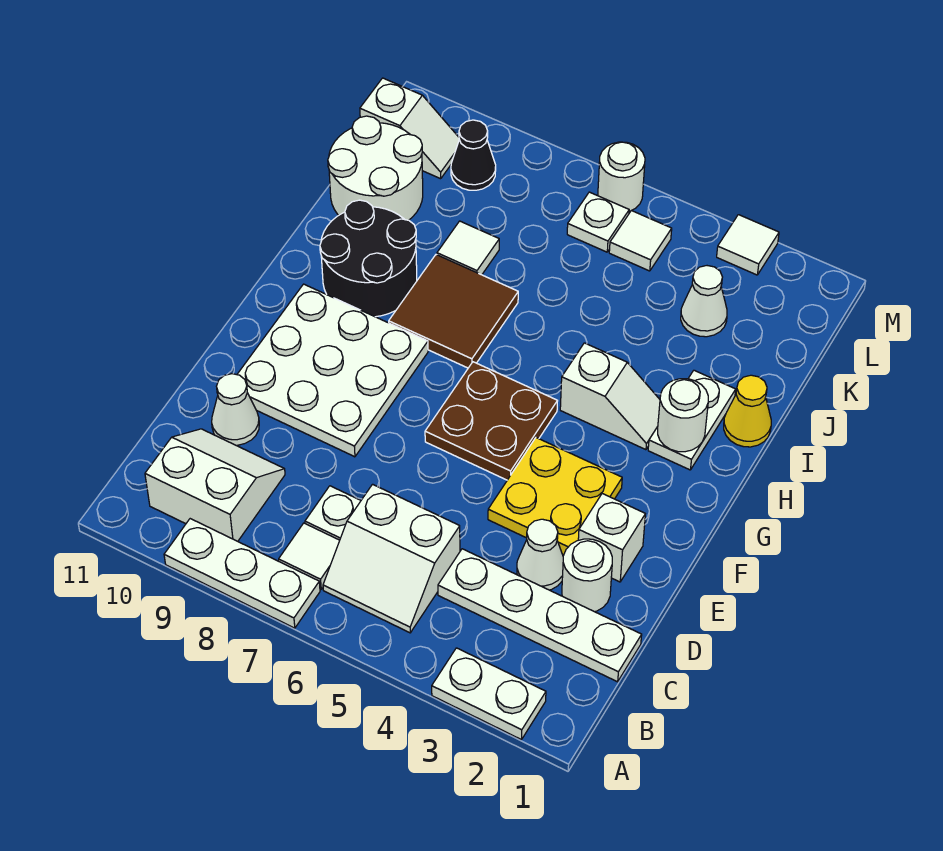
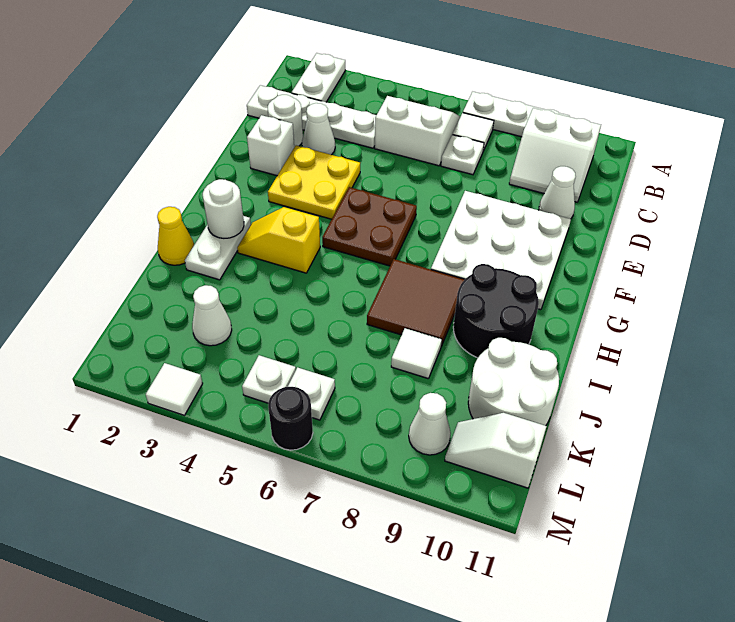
white plate A2:A3 level 1 -> white plate A2:B2 level 1
white slope H3:H4 level 1 top 4 -> yellow slope H3:H4 level 1 top 4
white tile L5 level 1 -> white plate L5 level 1
black cone L9 level 1 -> white cone L9 level 1
white round brick M6 level 1 -> black round brick M6 level 1

